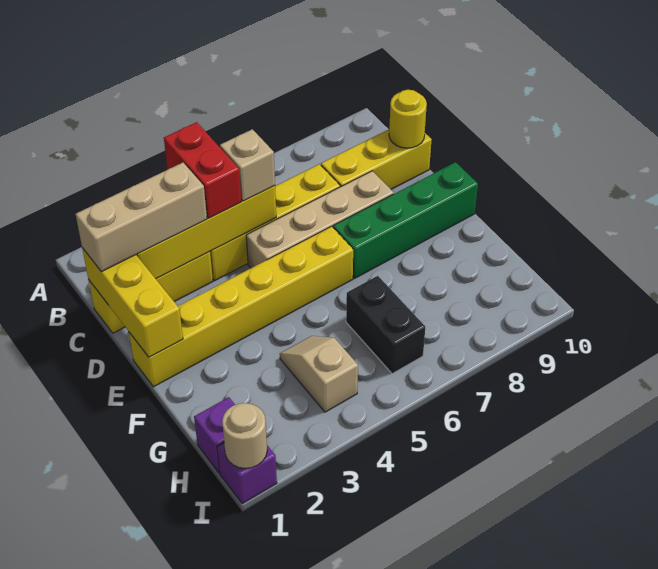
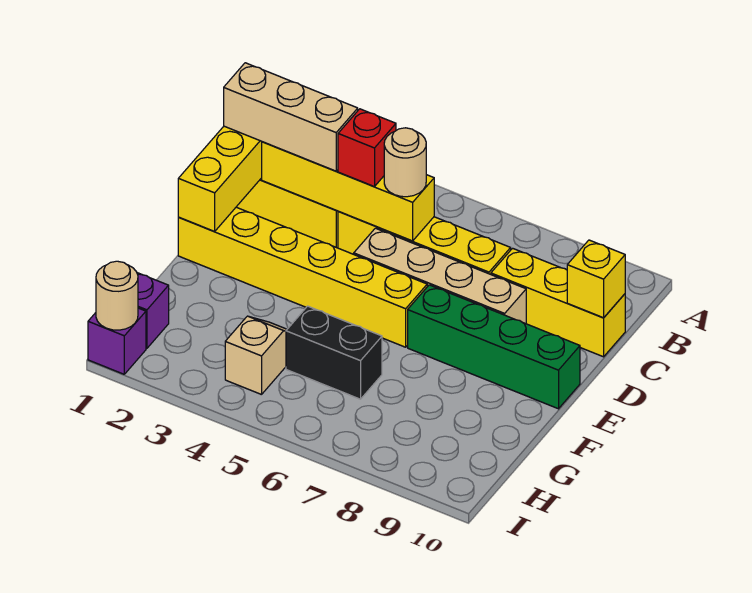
red brick B4:C4 level 3 -> red brick C4 level 3
tan brick C5 level 3 -> tan round brick C5 level 3
yellow round brick C10 level 2 -> yellow brick C10 level 2
black brick G6:H6 level 1 -> black brick G5:G6 level 1

